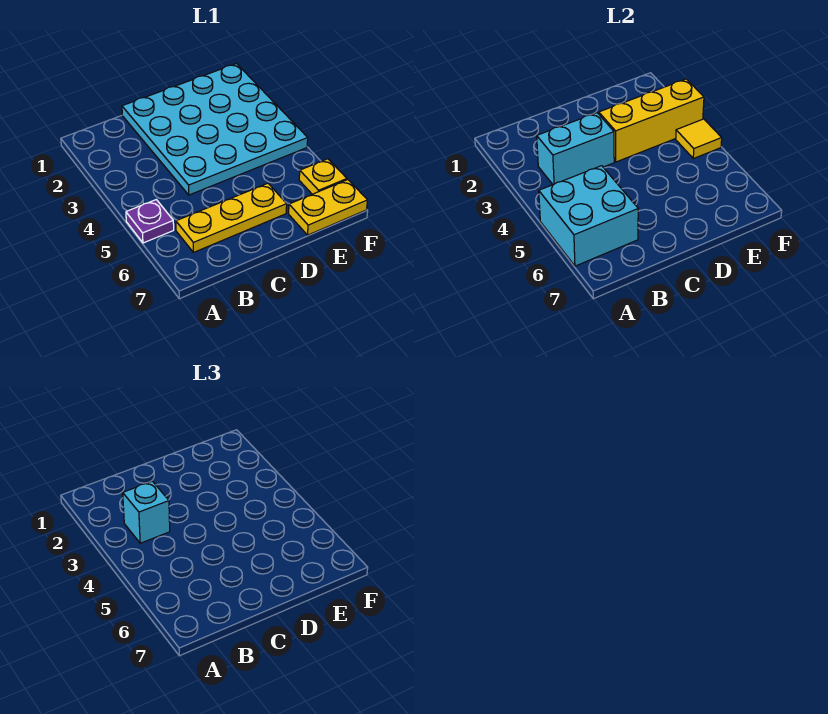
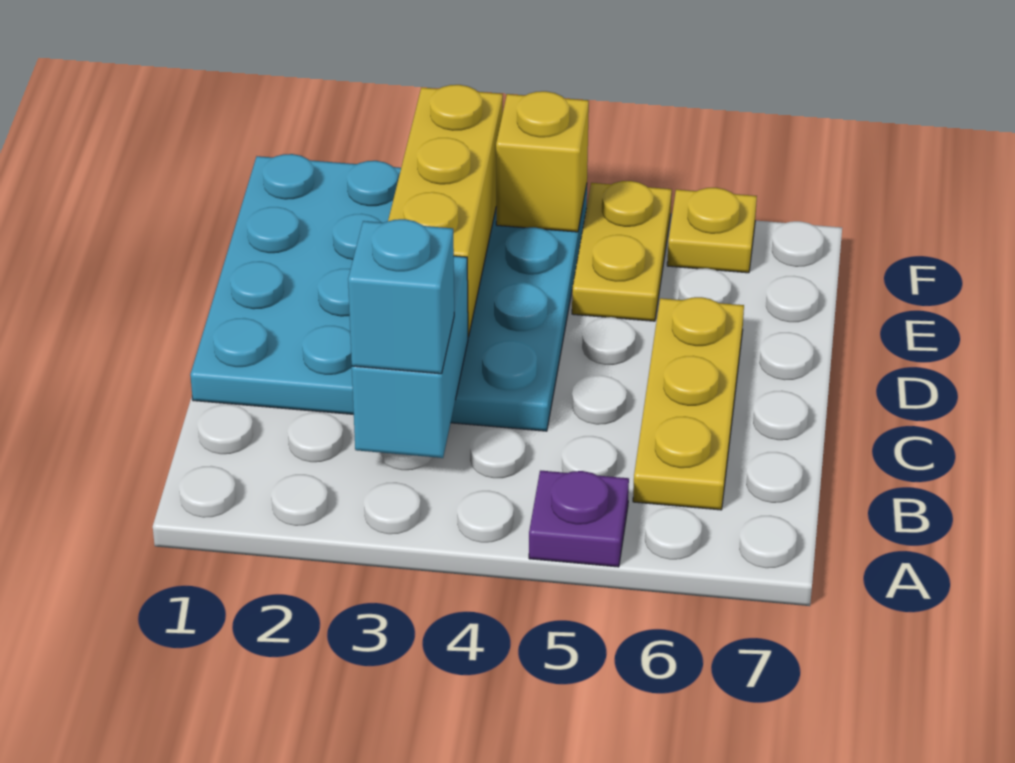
cyan brick A5:B6 level 2 -> none
yellow plate E7:F7 level 1 -> yellow plate E5:F5 level 1
yellow tile F4 level 2 -> yellow brick F4 level 2

